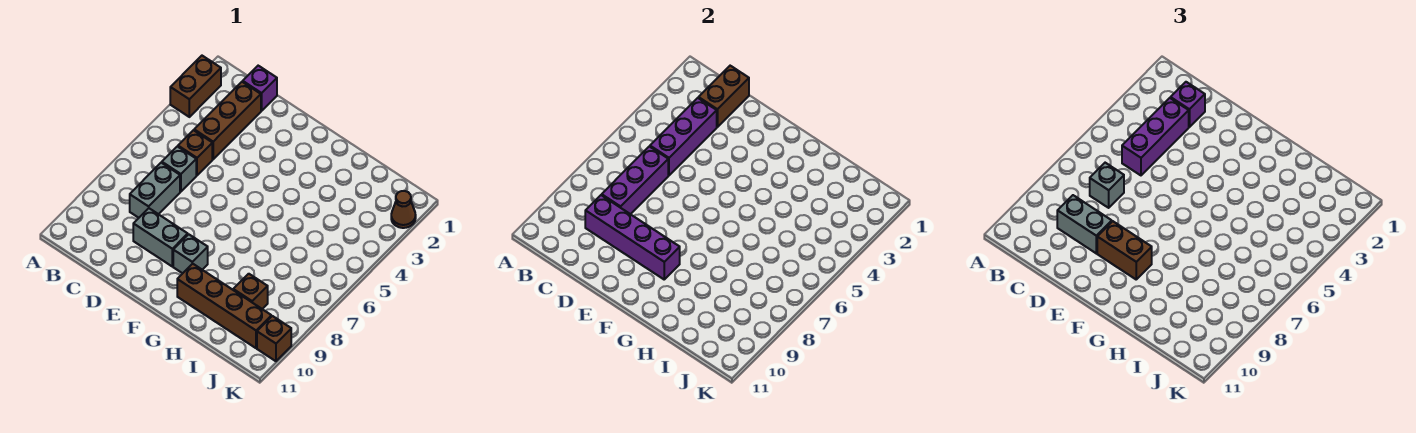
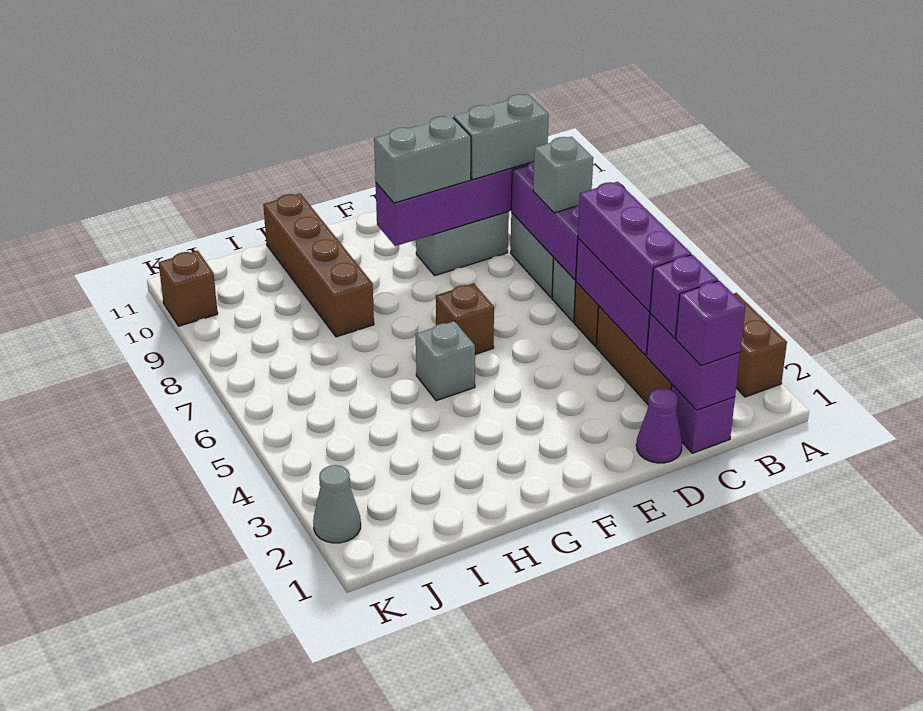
brown brick C1:C2 level 2 -> purple brick C1:C2 level 2
none -> purple brick C1 level 3
none -> purple cone D1 level 1
brown brick E9:F9 level 3 -> grey brick E9:F9 level 3
grey brick F9 level 1 -> grey brick G5 level 1
brown brick G10:J10 level 1 -> brown brick H8:H11 level 1
brown brick I9 level 1 -> brown brick F6 level 1
brown cone K2 level 1 -> grey cone K2 level 1

